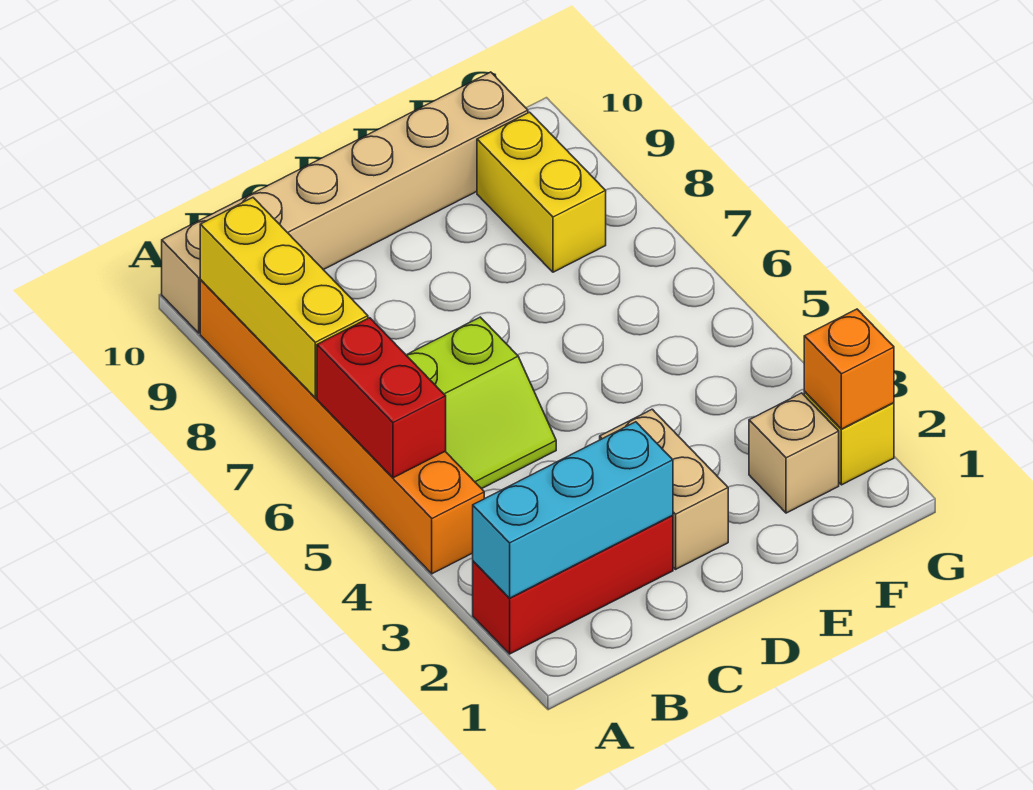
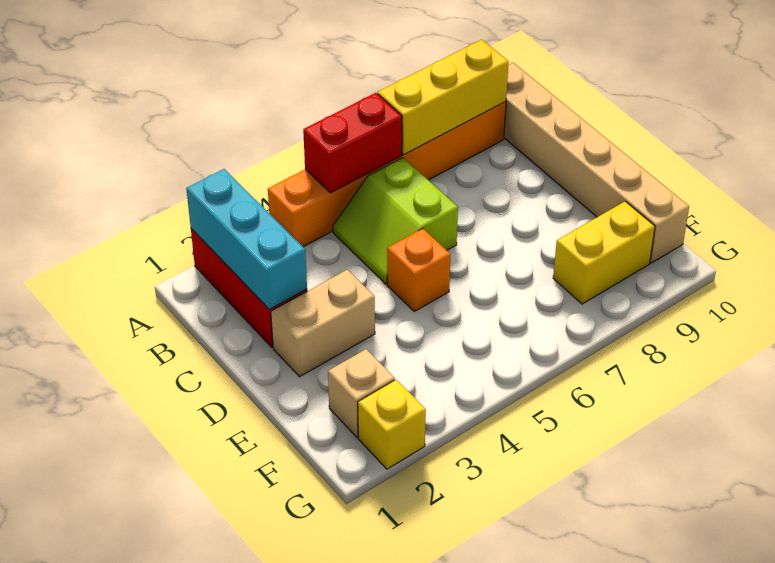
orange brick G2 level 2 -> orange brick D5 level 1

